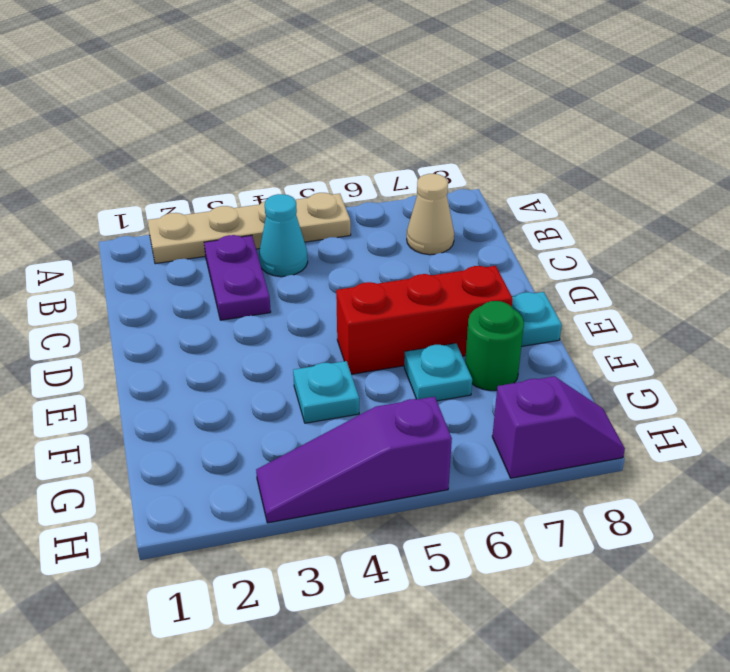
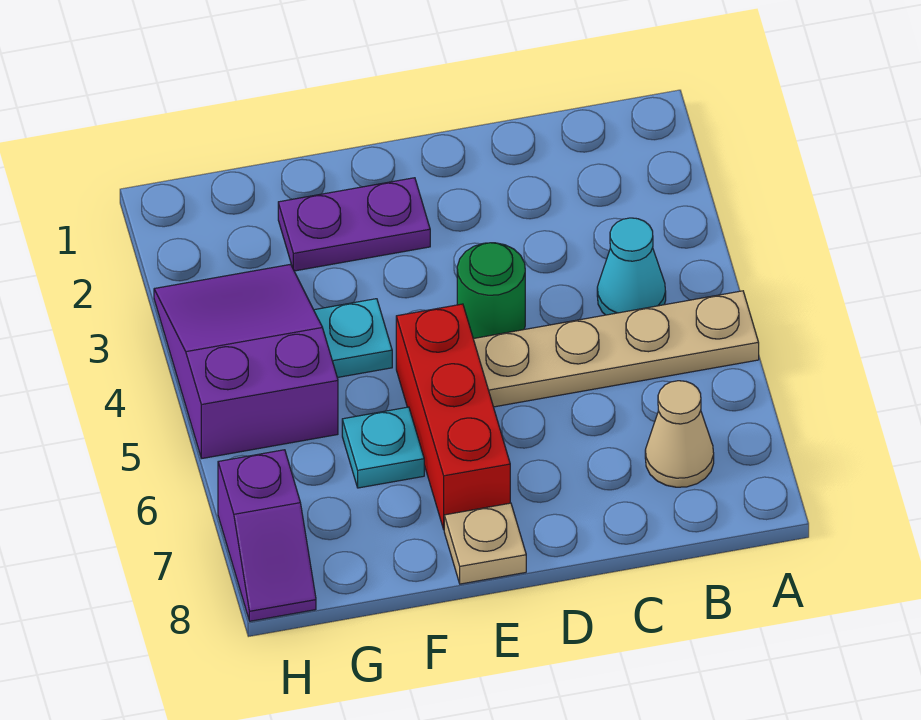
tan plate A2:A5 level 1 -> tan plate A5:D5 level 1
purple plate B3:C3 level 1 -> purple plate E2:F2 level 1
cyan plate E8 level 1 -> tan plate E8 level 1
green round brick F7 level 1 -> green round brick D4 level 1
purple slope H3:H5 level 1 top 5 -> purple slope G3:H5 level 1 top 5

